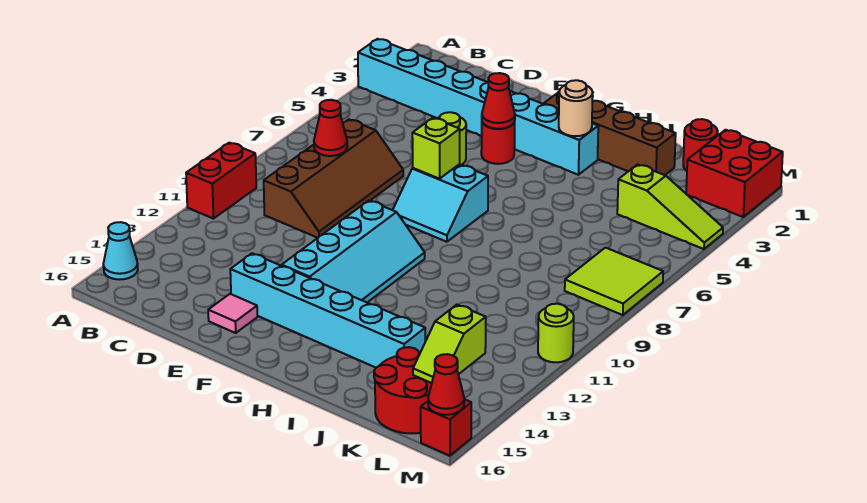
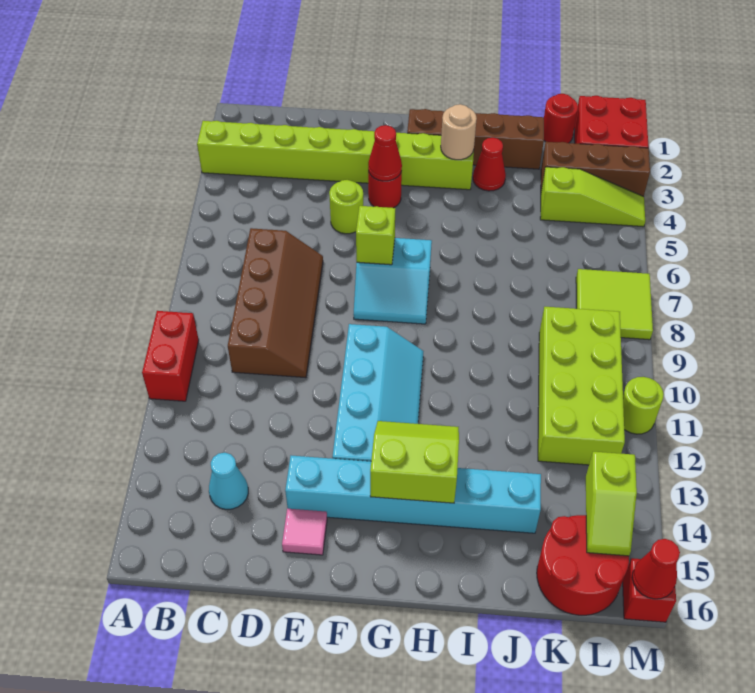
cyan brick A3:H3 level 1 -> lime brick A3:H3 level 1
cyan cone A15 level 1 -> cyan cone C14 level 1
red cone C8 level 2 -> red cone I3 level 1
none -> lime slope G13:H14 level 2 top 14
none -> brown brick K3:M3 level 1
none -> lime brick K9:L12 level 1

